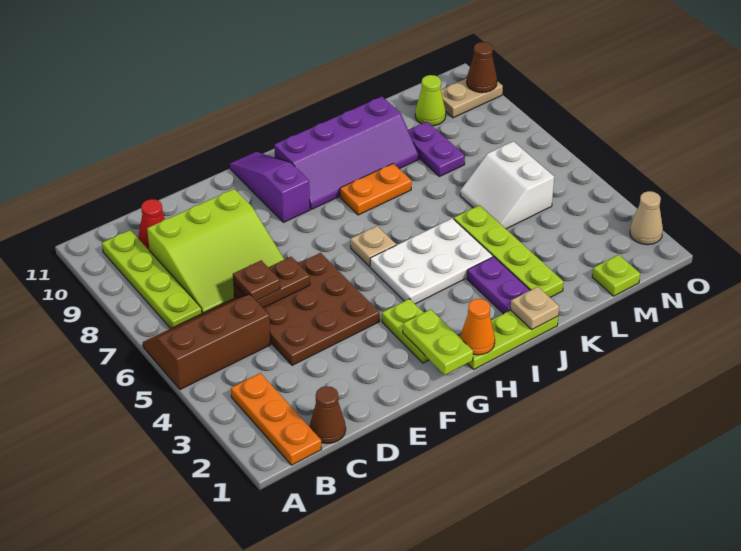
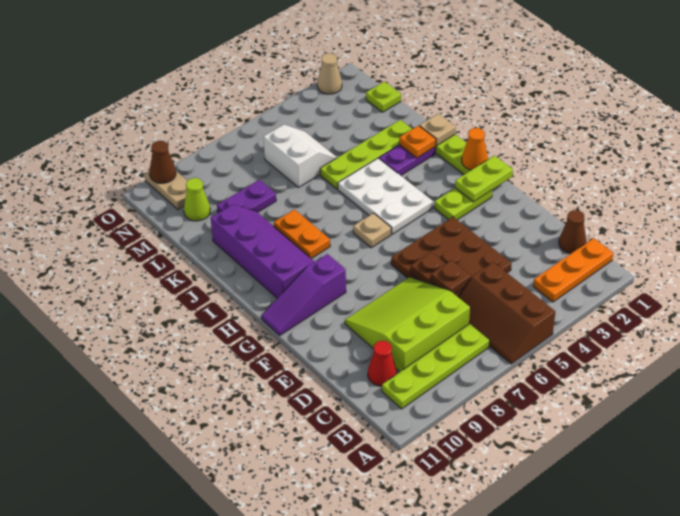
lime slope C7:E9 level 1 top 9 -> lime slope C7:E9 level 1 top C
none -> orange plate J2 level 2
white slope L5:M6 level 1 top M -> white slope L5:M6 level 1 top 6

